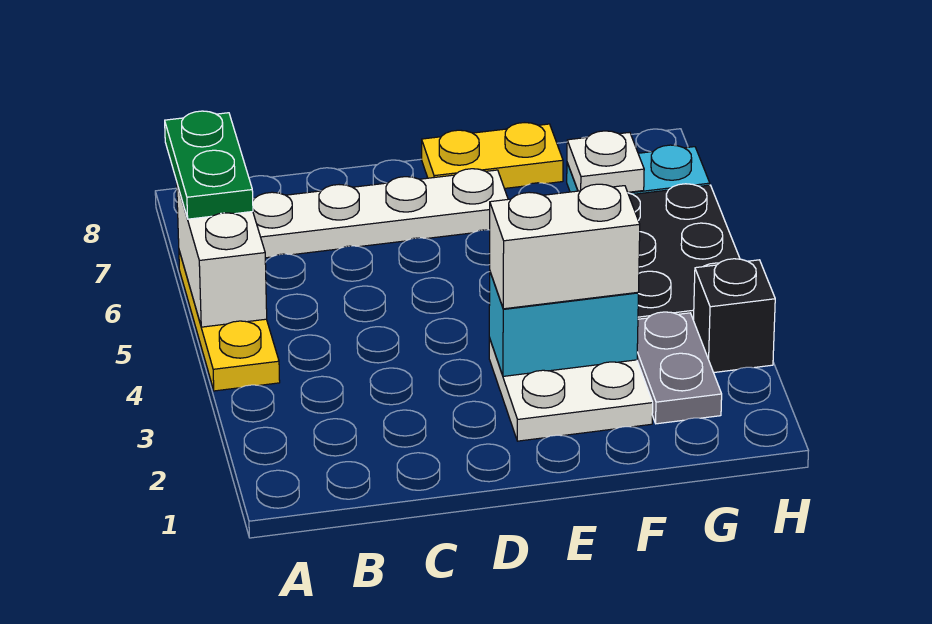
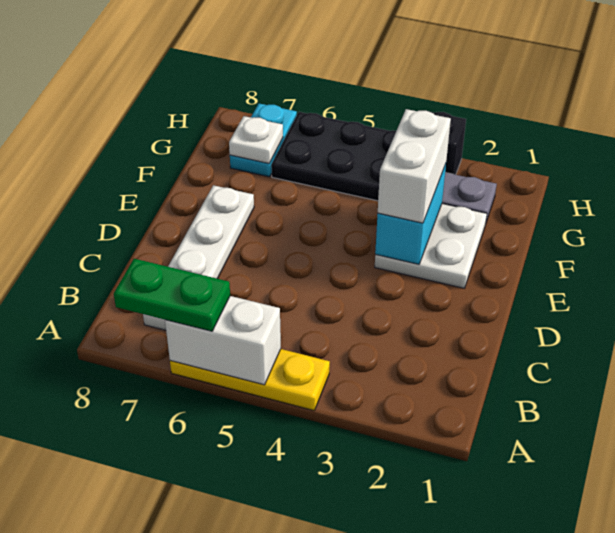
yellow plate E8:F8 level 1 -> none

